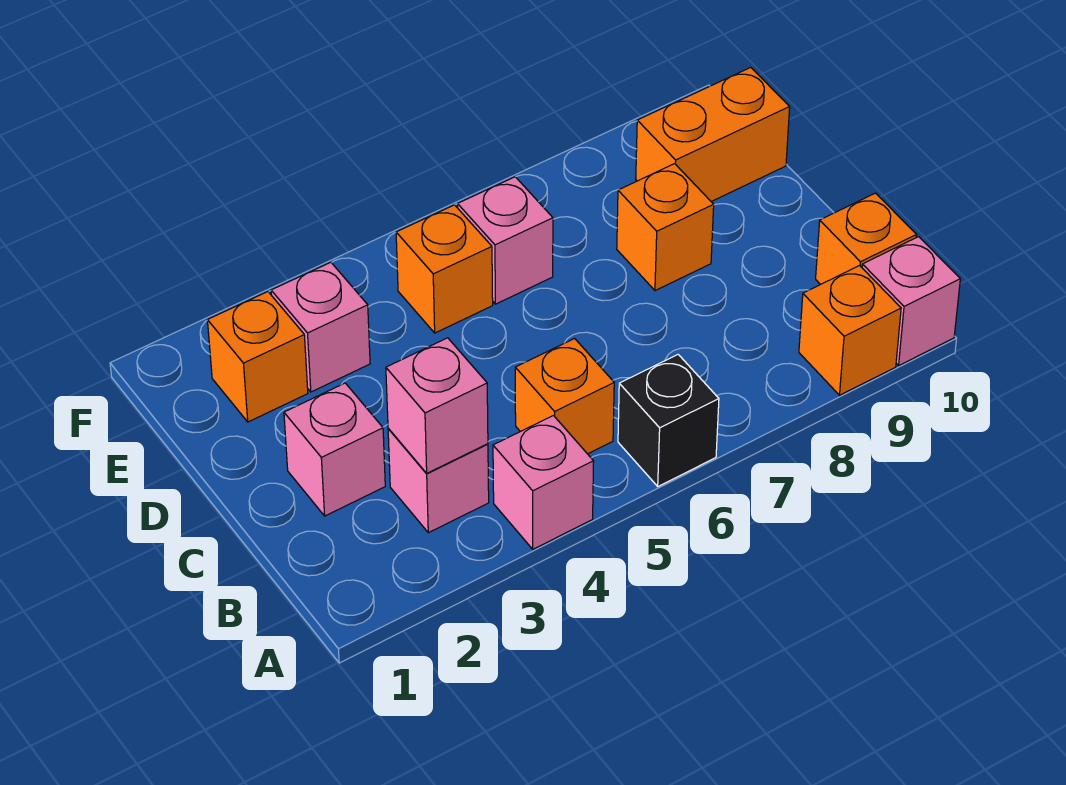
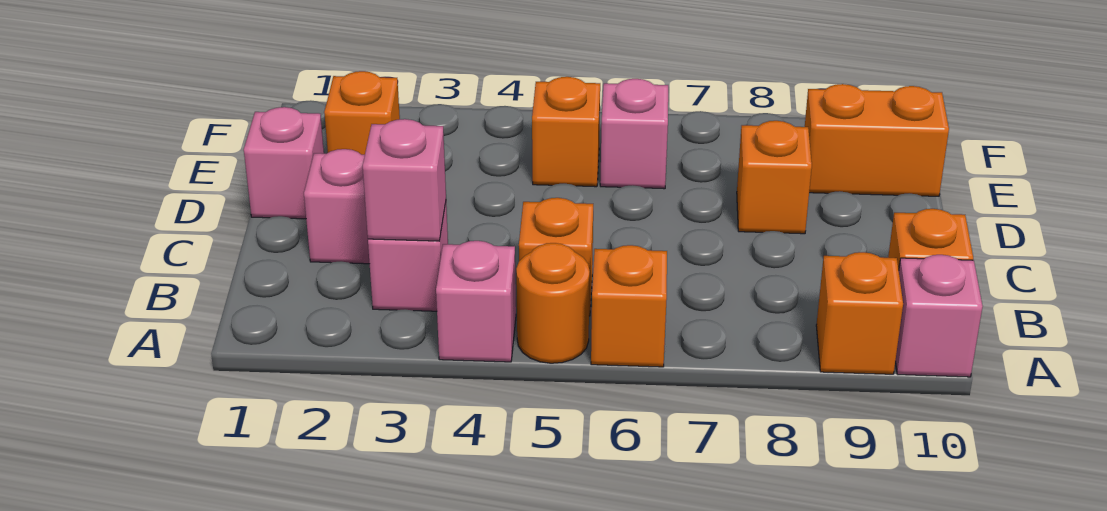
none -> orange round brick A5 level 1
black brick A6 level 1 -> orange brick A6 level 1
pink brick E3 level 1 -> pink brick D1 level 1

